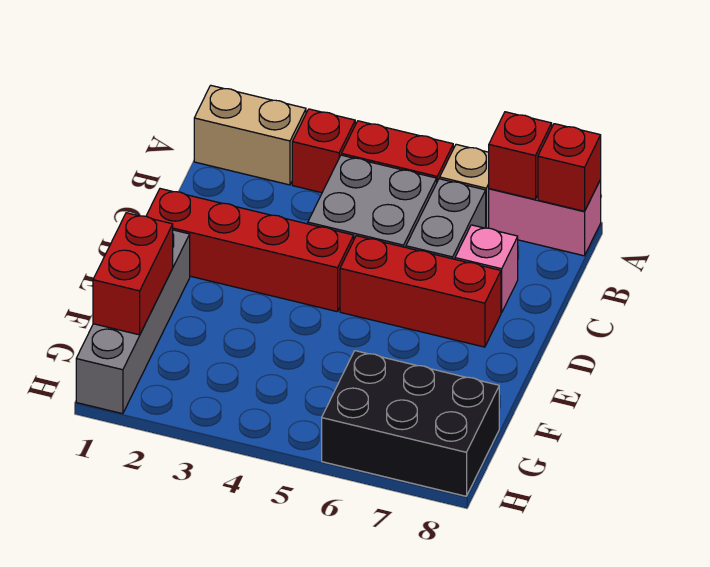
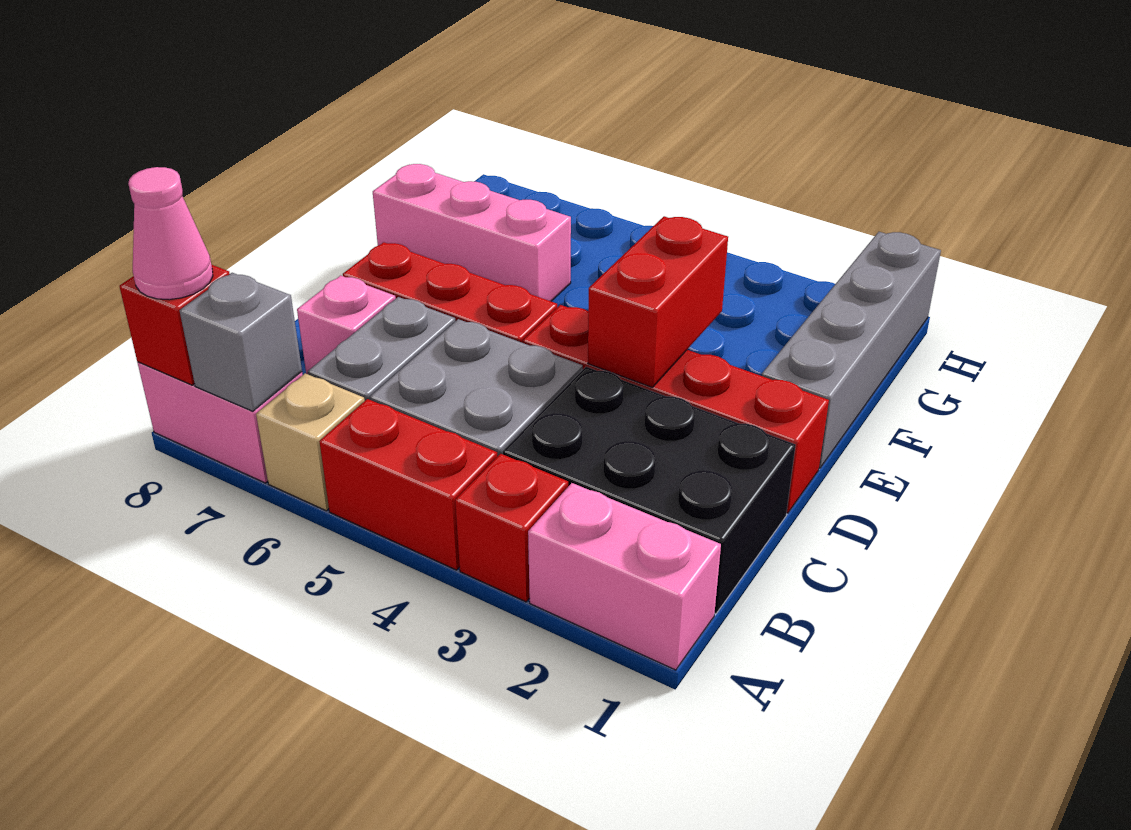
tan brick A1:A2 level 1 -> pink brick A1:A2 level 1
red brick A7 level 2 -> grey brick A7 level 2
none -> pink cone A8 level 3
red brick F1:G1 level 2 -> red brick D3:E3 level 2
none -> pink brick F6:F8 level 1
black brick G6:H8 level 1 -> black brick B1:C3 level 1

